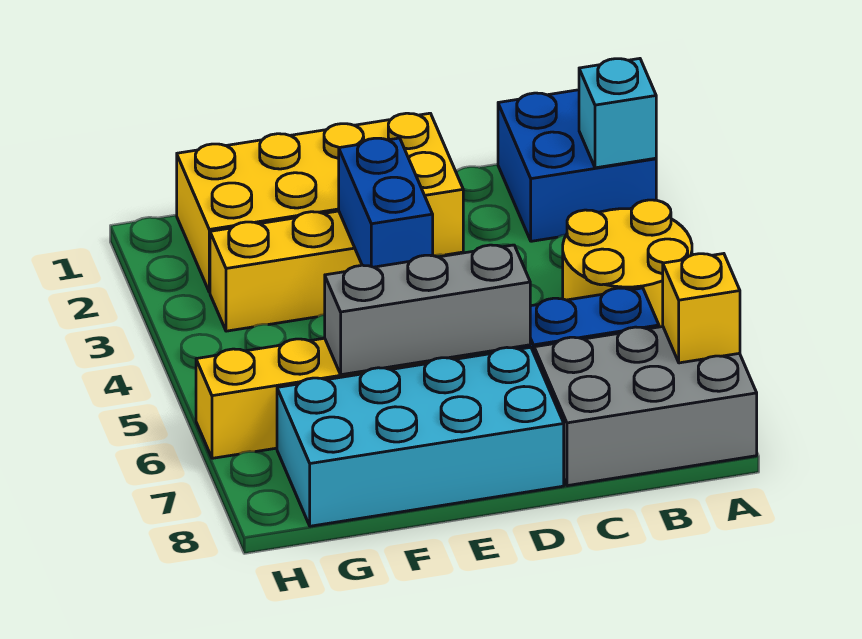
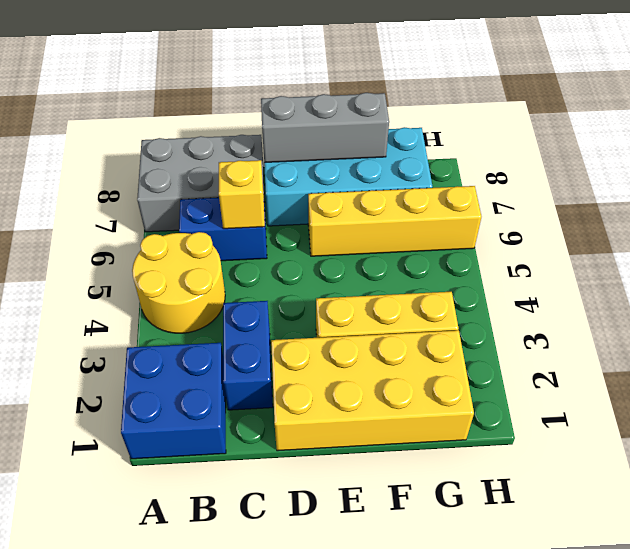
cyan brick A2 level 2 -> none
yellow brick A7 level 2 -> yellow brick C6 level 2
grey brick D6:F6 level 2 -> grey brick D8:F8 level 2
blue brick E3:E4 level 2 -> blue brick C2:C3 level 1

